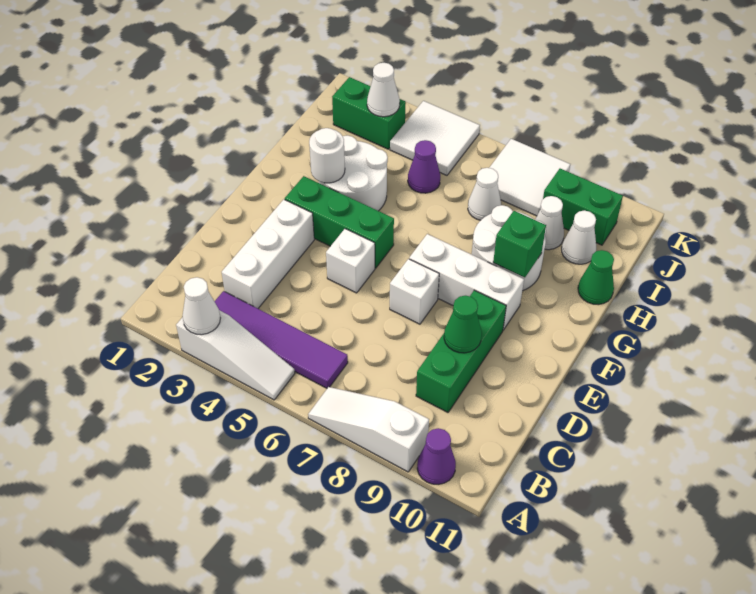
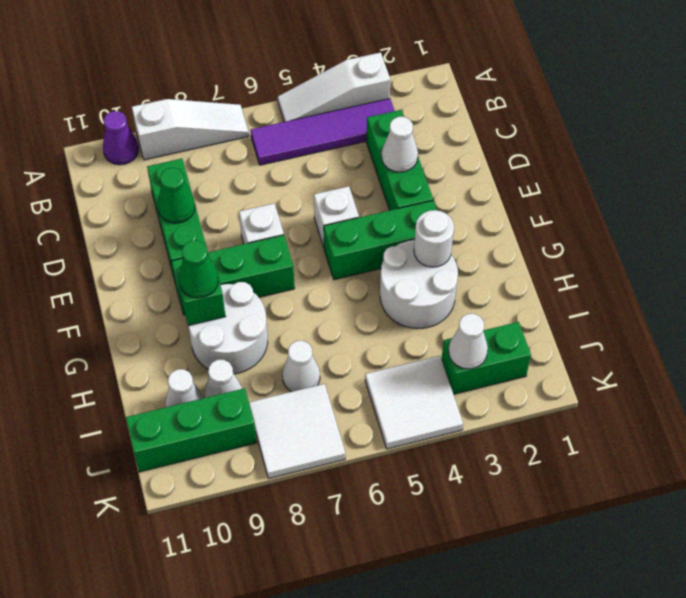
white cone A3 level 2 -> white cone D3 level 2
white brick C3:E3 level 1 -> green brick C3:E3 level 1
white brick F7:F9 level 1 -> green brick F7:F9 level 1
green cone H11 level 1 -> green cone G9 level 3
purple cone I5 level 1 -> none
green brick J9:J10 level 1 -> green brick J9:J11 level 1

